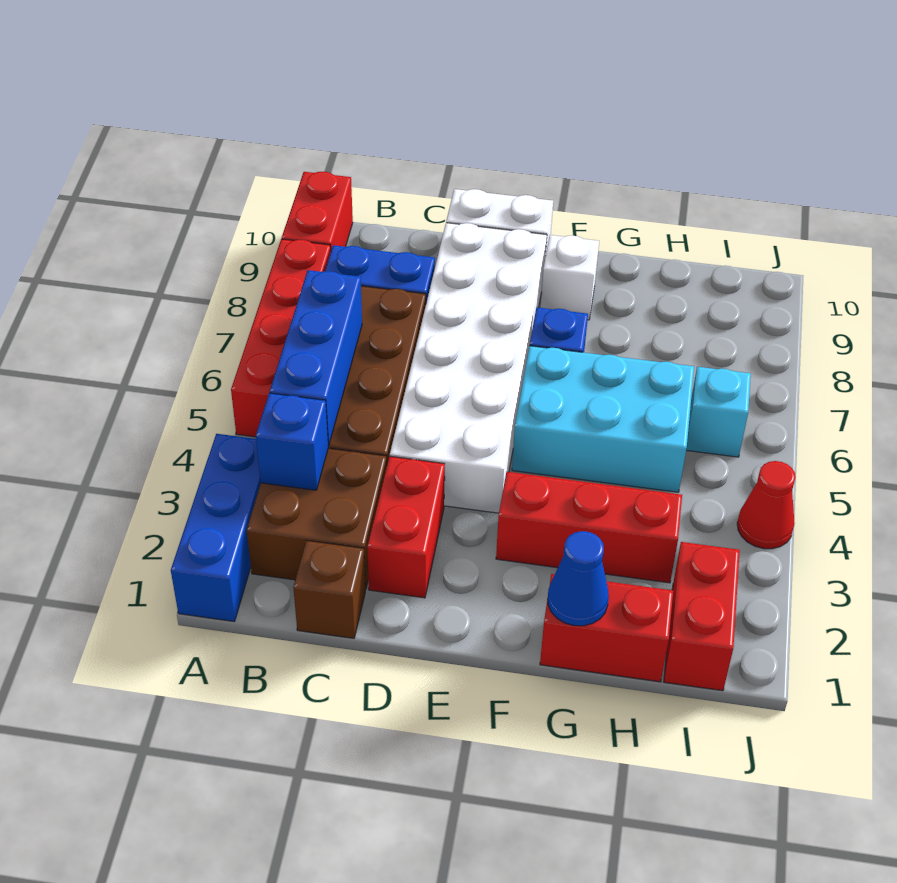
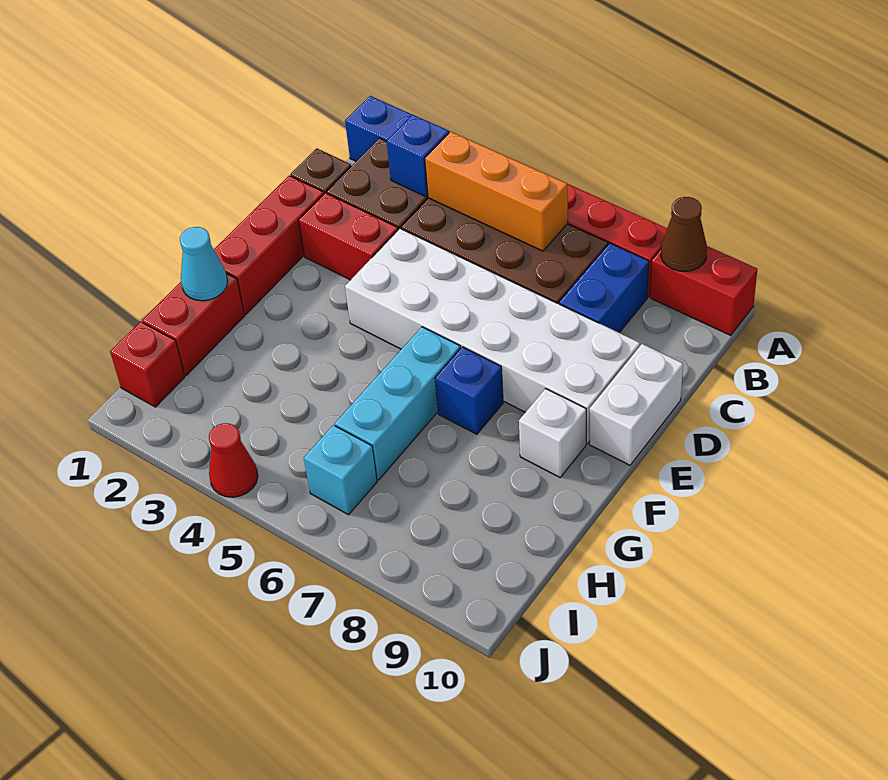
none -> brown cone A9 level 2
blue brick B4:B6 level 2 -> orange brick B4:B6 level 2
red brick F3:H3 level 1 -> red brick D1:F1 level 1
cyan brick F5:H6 level 1 -> cyan brick F6:H6 level 1
blue cone G1 level 2 -> cyan cone G1 level 2
red brick I1:I2 level 1 -> red brick I1 level 1

